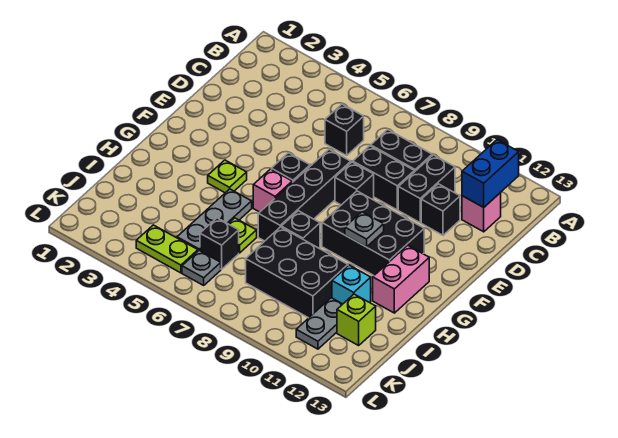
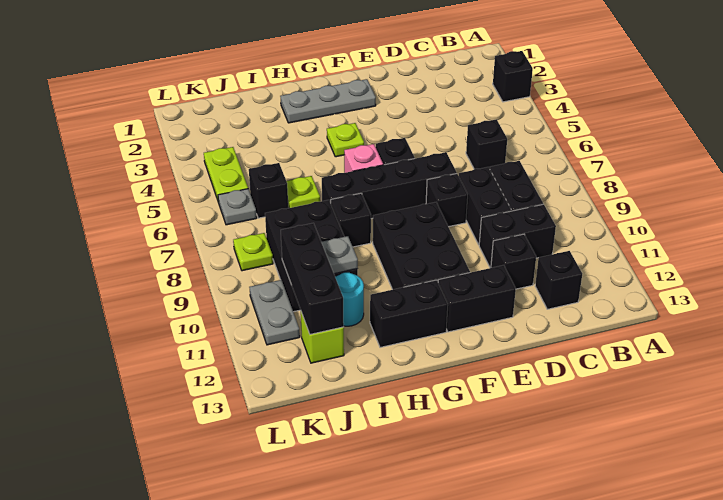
none -> black brick A3 level 1
blue brick B12:C12 level 2 -> none
pink brick C12 level 1 -> black brick C12 level 1
none -> black brick E12:F12 level 1
grey plate G10 level 2 -> grey plate I10 level 2
pink brick G12:H12 level 1 -> black brick G12:H12 level 1
grey plate H5:J5 level 1 -> grey plate F2:H2 level 1
cyan brick I11 level 1 -> cyan round brick I11 level 1
none -> black brick J10:J12 level 2
grey plate J11:K11 level 1 -> grey plate K10:K11 level 1
none -> lime plate K8 level 1

